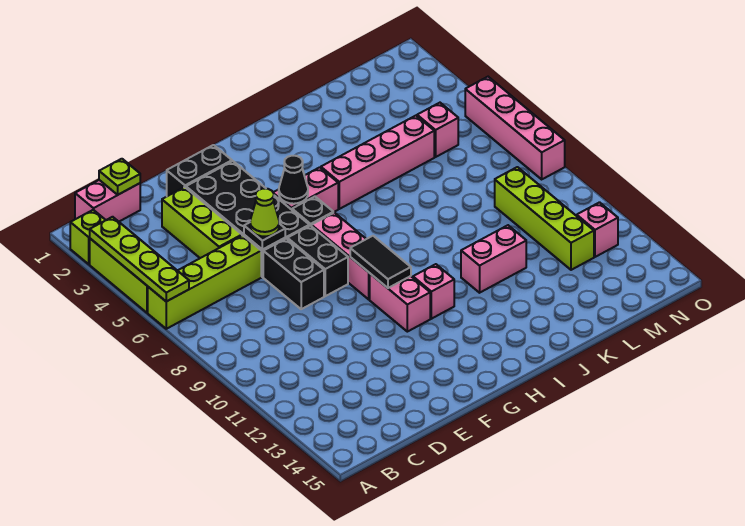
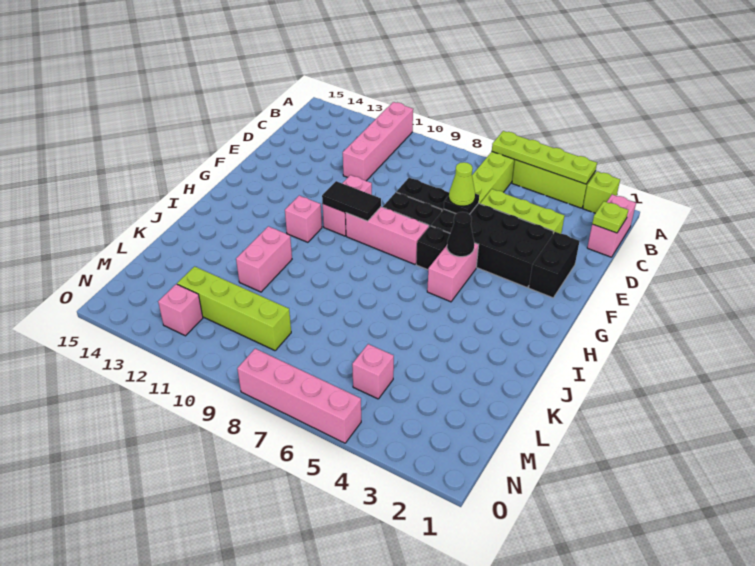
pink brick G10:G11 level 1 -> pink brick F10:G10 level 1
pink brick I5:L5 level 1 -> pink brick A11:D11 level 1

